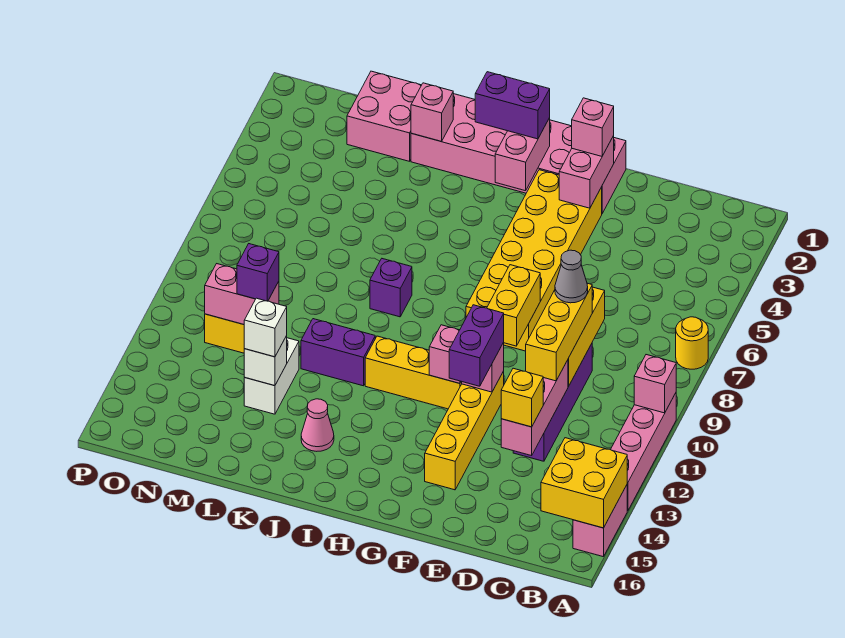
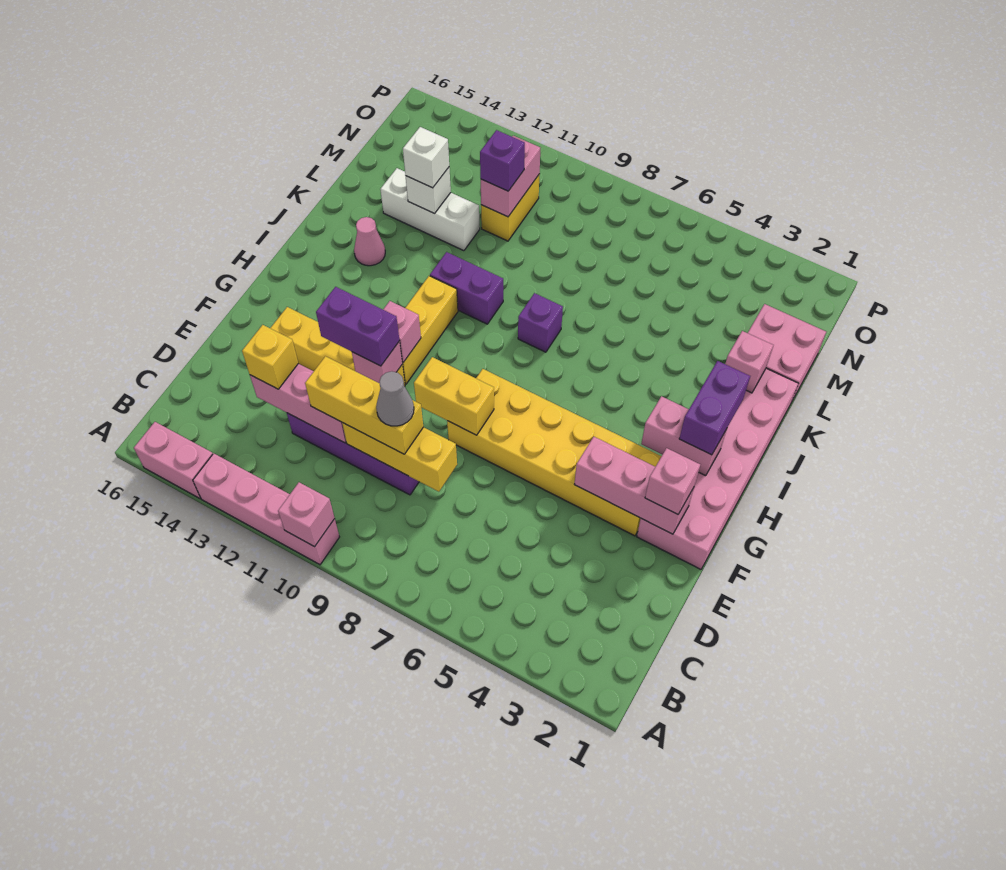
yellow round brick A7 level 1 -> none
yellow brick A14:B15 level 2 -> none
pink brick F2:F3 level 2 -> pink brick F2:F4 level 2
purple brick J11:K11 level 1 -> purple brick J10:J11 level 1
white brick L12:L13 level 1 -> white brick L12:L14 level 1

